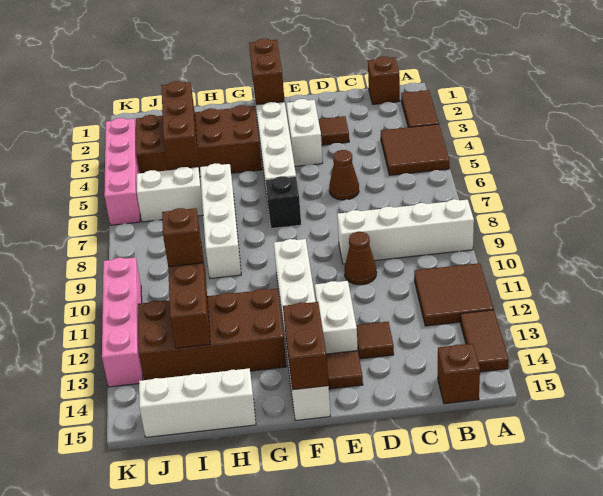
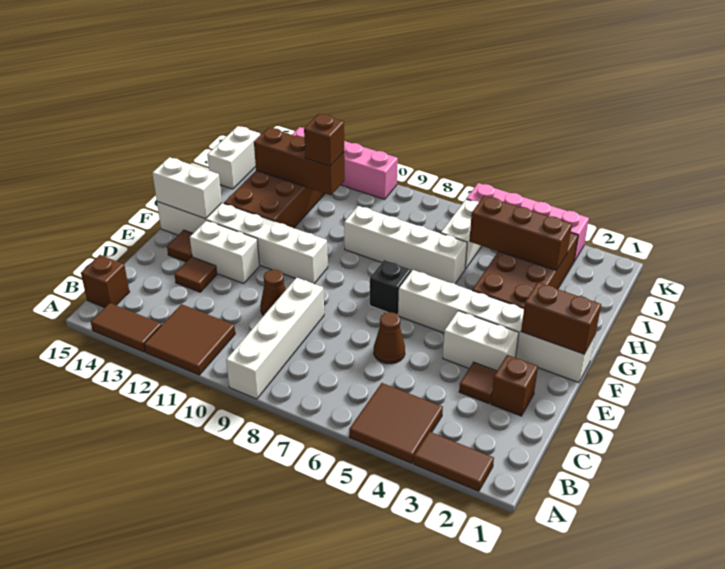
brown brick B1 level 1 -> brown brick D2 level 1
brown brick F14:F15 level 2 -> white brick F14:F15 level 2
white brick H15:J15 level 1 -> white brick I15:J15 level 1

